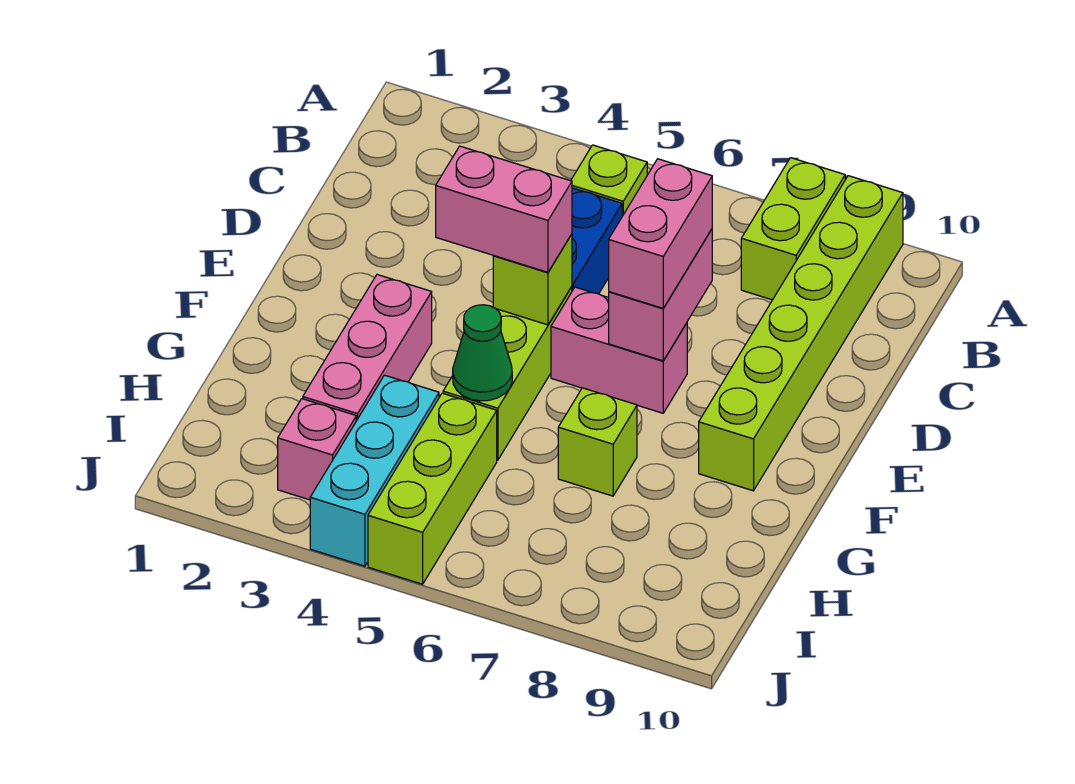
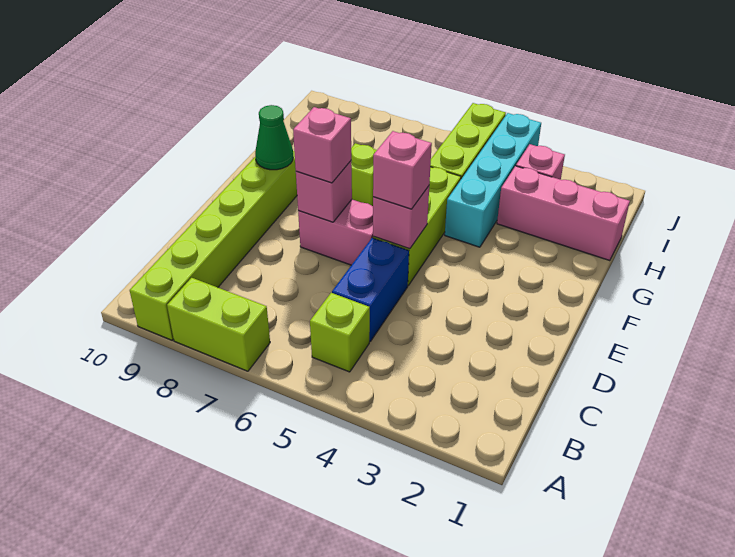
lime brick A8:B8 level 1 -> lime brick A7:A8 level 1
pink brick D7:E7 level 2 -> pink brick E7 level 2
pink brick D7:E7 level 3 -> pink brick E7 level 3
pink brick E4:E5 level 3 -> pink brick E5 level 3
lime brick E5 level 2 -> pink brick E5 level 2
pink brick F3:H3 level 1 -> pink brick H1:H3 level 1
green cone G5 level 2 -> green cone F9 level 2
cyan brick H4:J4 level 1 -> cyan brick G4:J4 level 1

